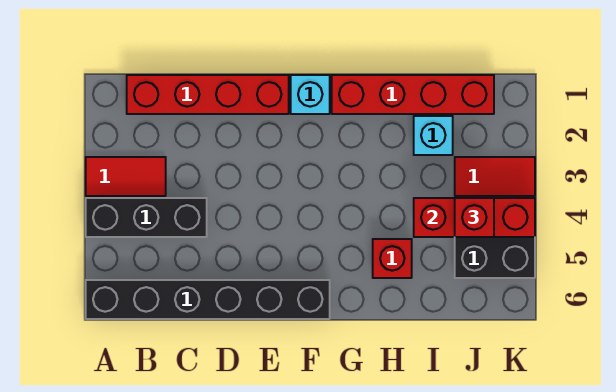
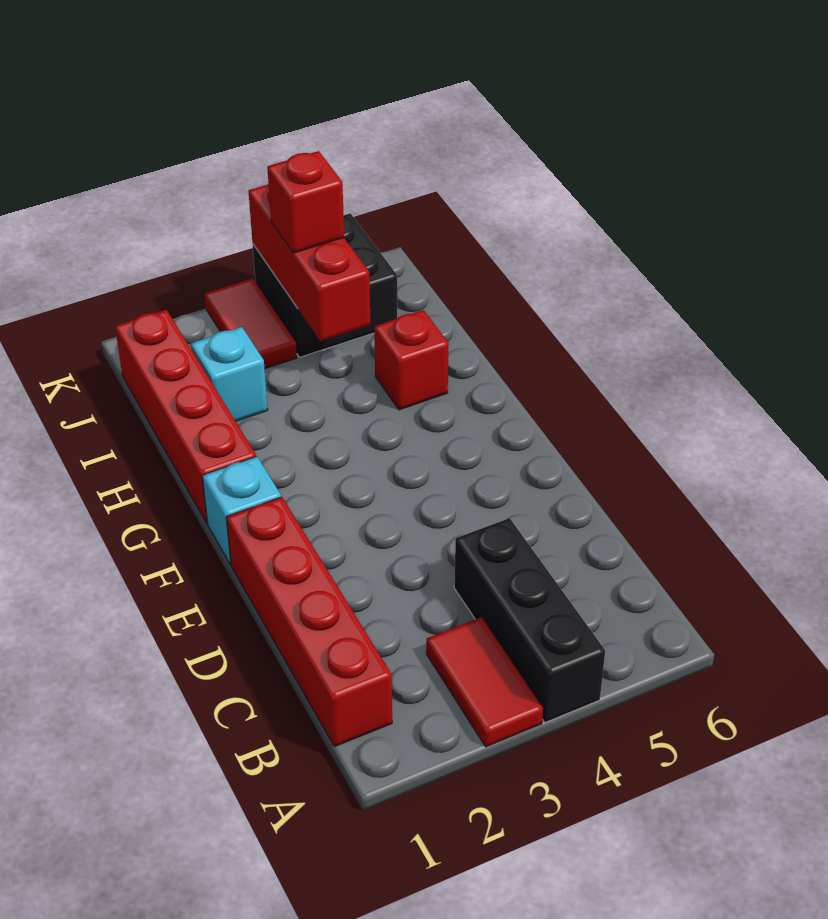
black brick A6:F6 level 1 -> none

